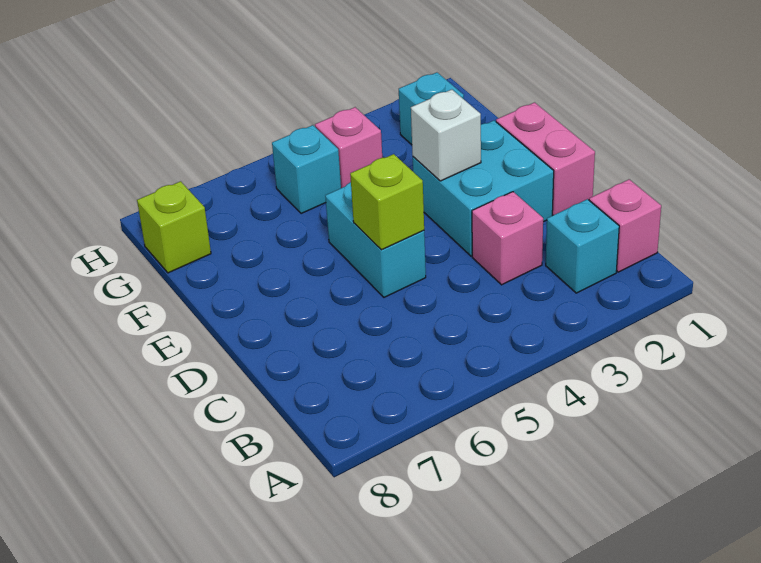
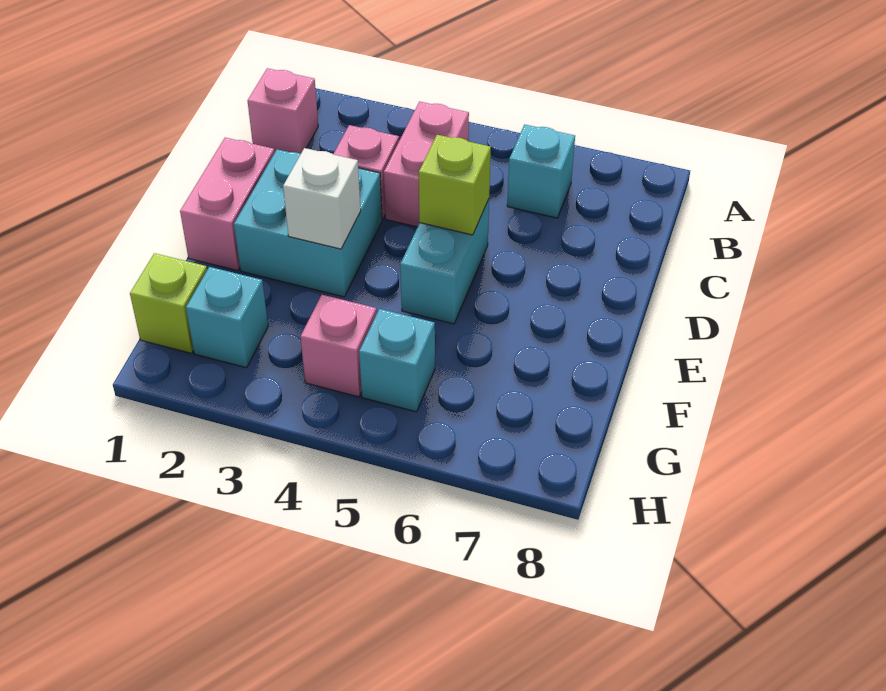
cyan brick B2 level 1 -> cyan brick B6 level 1
none -> pink brick B4:C4 level 1
lime brick G8 level 1 -> lime brick G1 level 1

